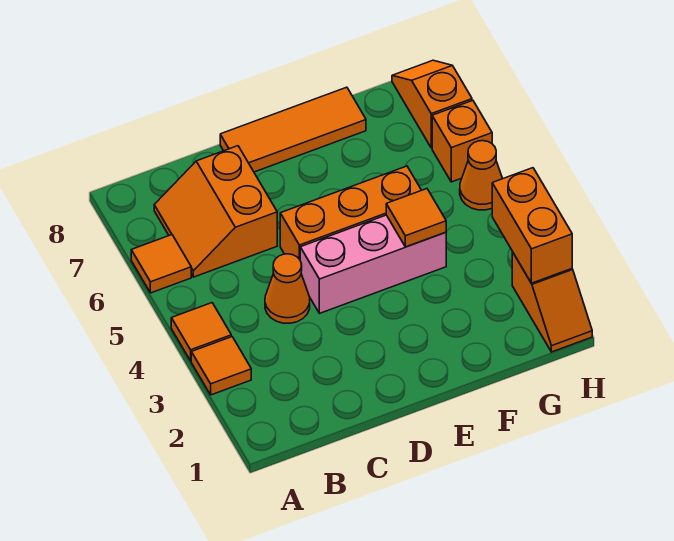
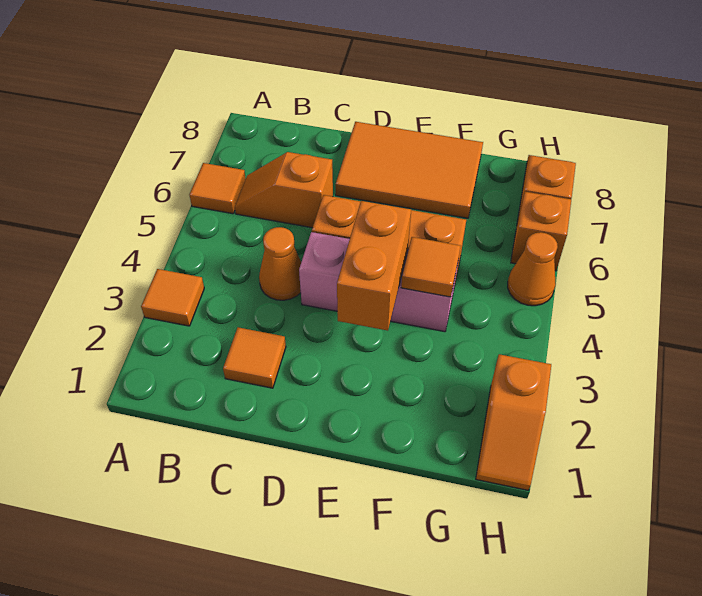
orange tile A4 level 1 -> orange tile C2 level 1
orange slope B6:C7 level 1 top C -> orange slope B6:C6 level 1 top C
orange tile D8:F8 level 1 -> orange tile D7:F8 level 1
orange brick H2:H3 level 2 -> orange brick E3:E4 level 2

